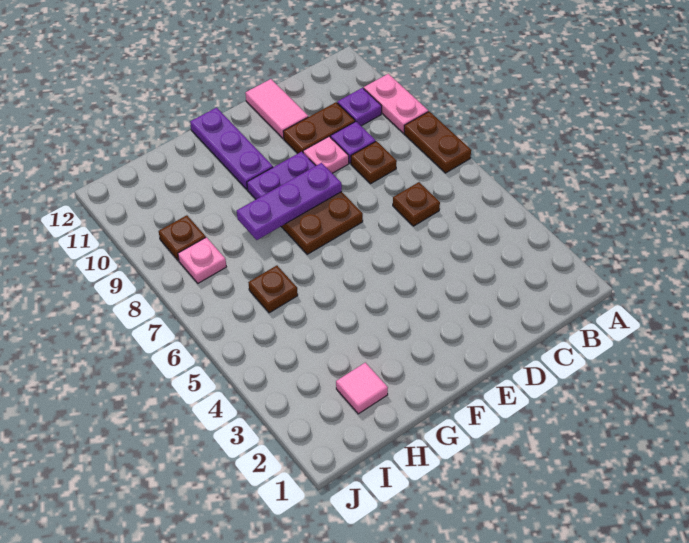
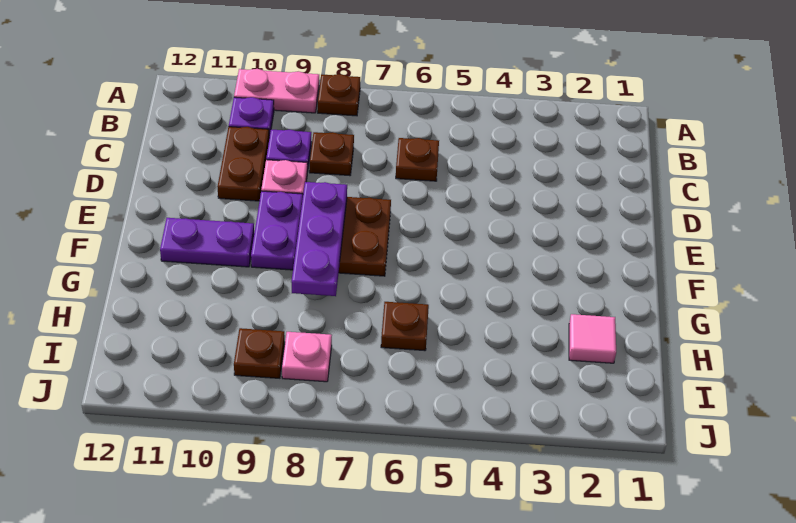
brown plate A7:A8 level 1 -> brown plate A8 level 1
pink tile D11:D12 level 1 -> none
purple plate F10:F12 level 1 -> purple plate F10:F11 level 1

